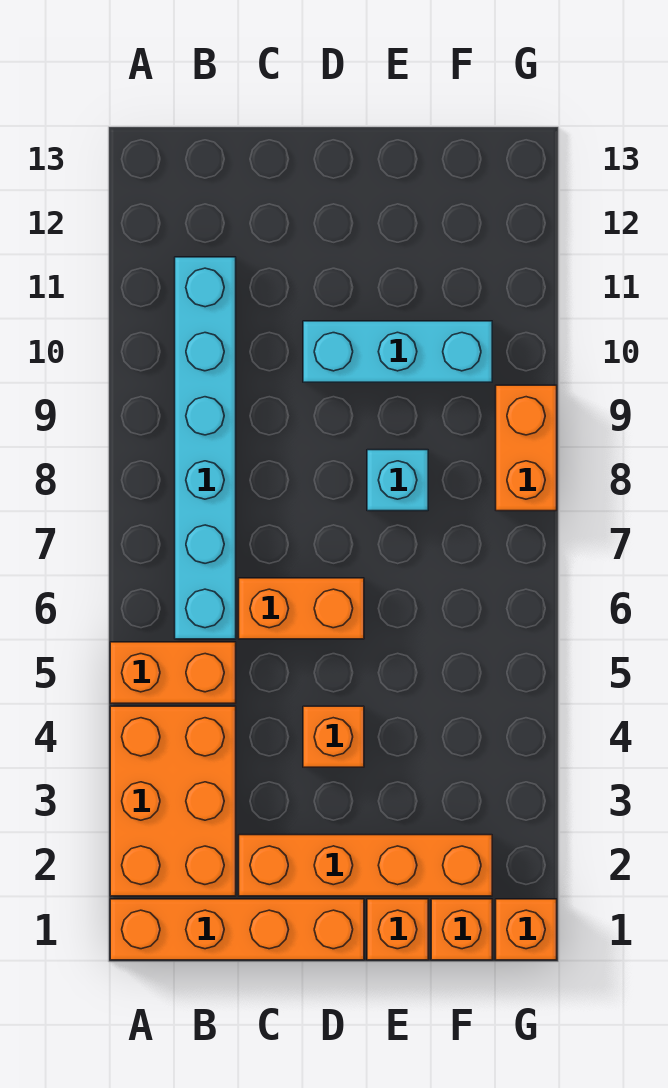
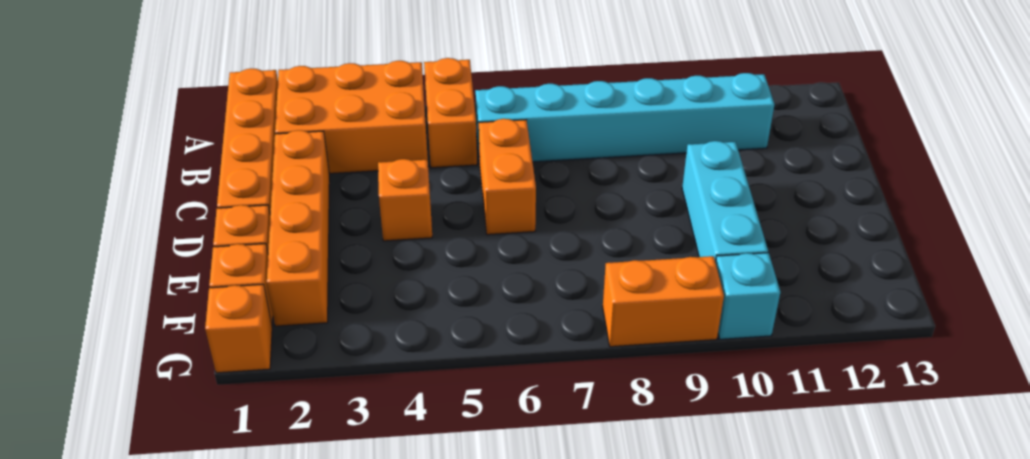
cyan brick E8 level 1 -> cyan brick G10 level 1

